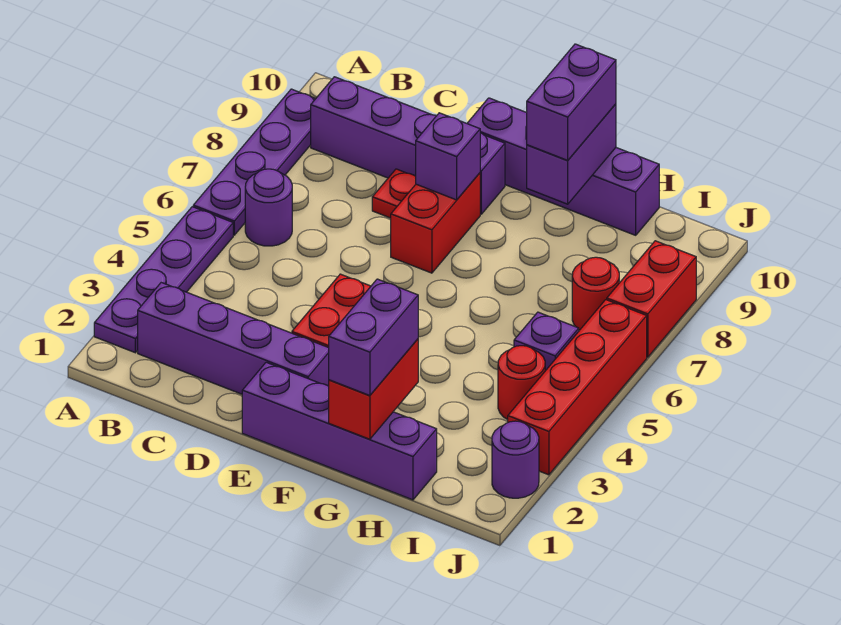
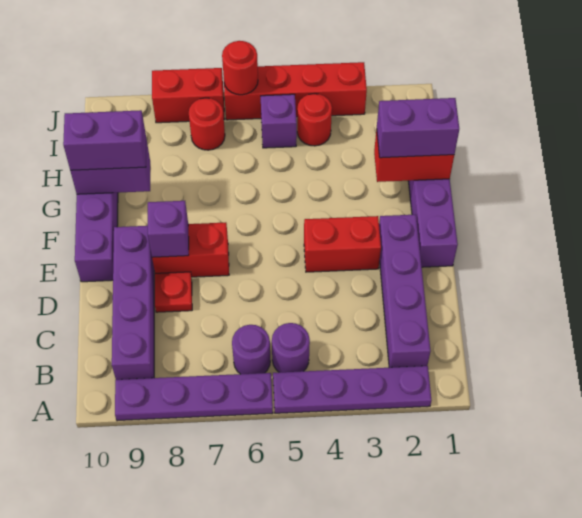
purple round brick J2 level 1 -> purple round brick B5 level 1
none -> red round brick J6 level 2

